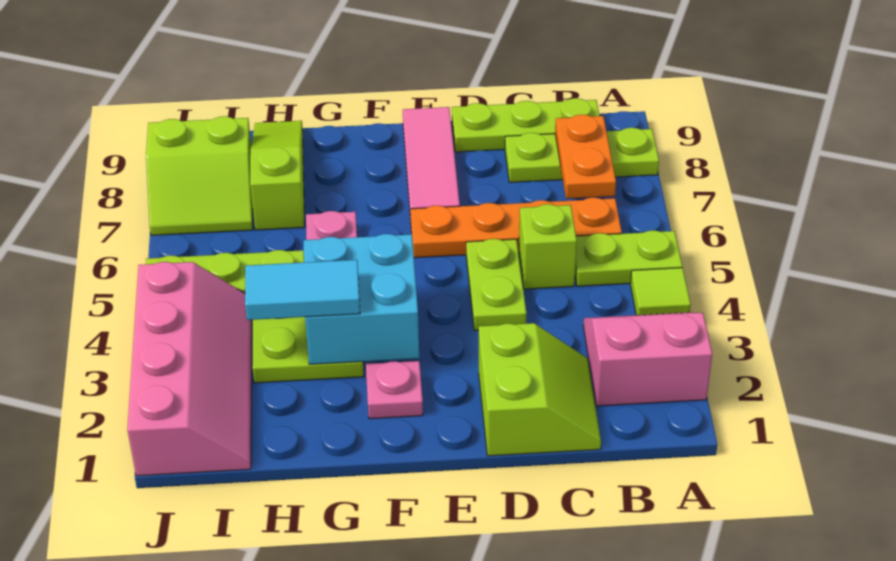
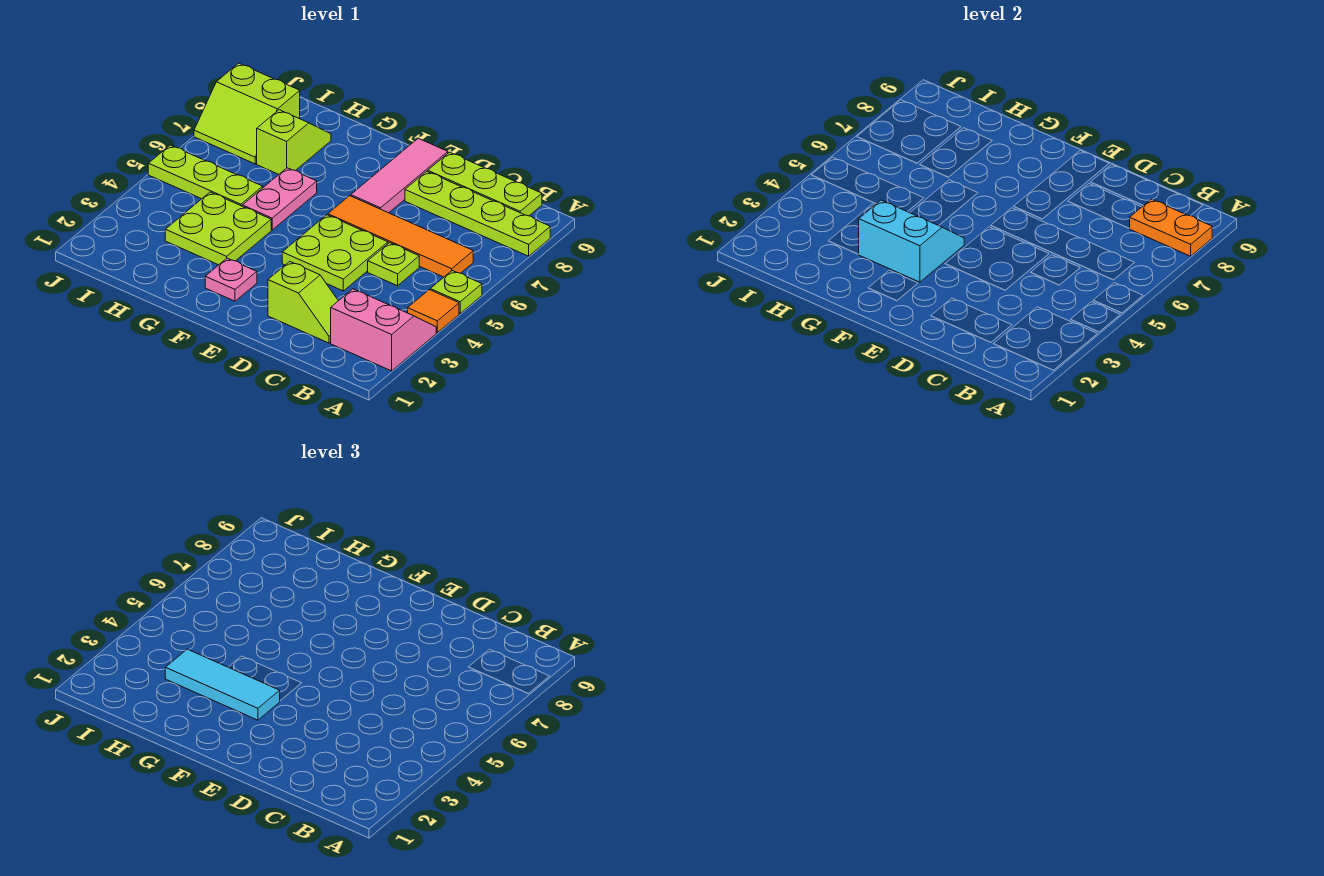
lime tile A4 level 1 -> orange tile A4 level 1
lime plate A5:B5 level 1 -> lime plate A5 level 1
lime plate A8:C8 level 1 -> lime plate A8:D8 level 1
orange plate B6:E6 level 1 -> orange tile B6:E6 level 1
orange plate B7:B8 level 2 -> orange plate A8:B8 level 2
lime slope C1:D2 level 1 top D -> lime slope C2:D2 level 1 top D
lime brick C5 level 1 -> lime plate C5 level 1
lime plate D4:D5 level 1 -> lime plate D4:E5 level 1
cyan brick F3:G4 level 2 -> cyan slope F3:G4 level 2 top 3
cyan tile G3:H3 level 3 -> cyan tile F3:H3 level 3
lime slope H7:H9 level 1 top 7 -> lime slope H7:H8 level 1 top 7
pink slope I1:J4 level 1 top J -> none

